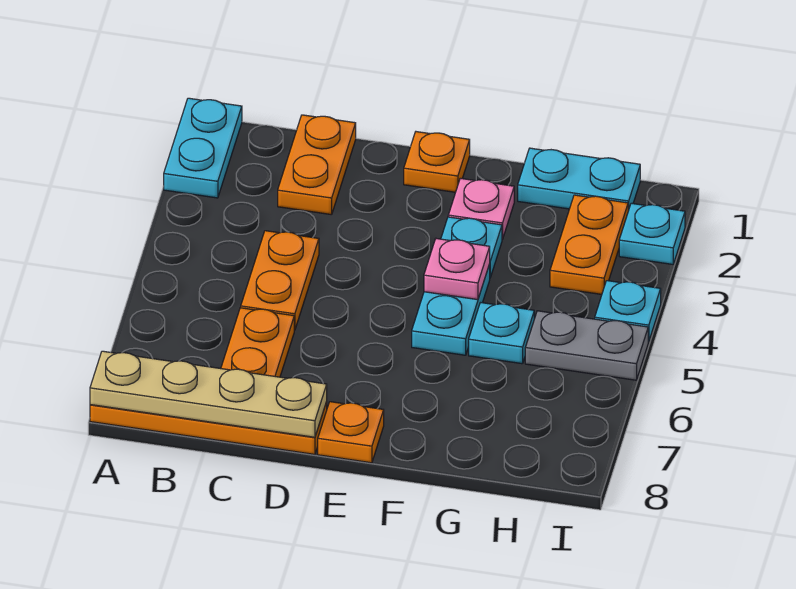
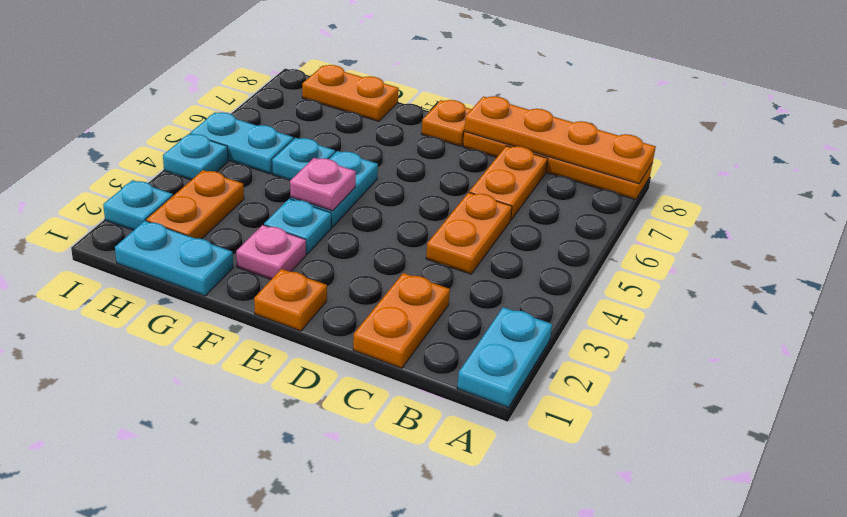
tan plate A8:D8 level 2 -> orange plate A8:D8 level 2
none -> orange plate G8:H8 level 1
grey plate H5:I5 level 1 -> cyan plate H5:I5 level 1

